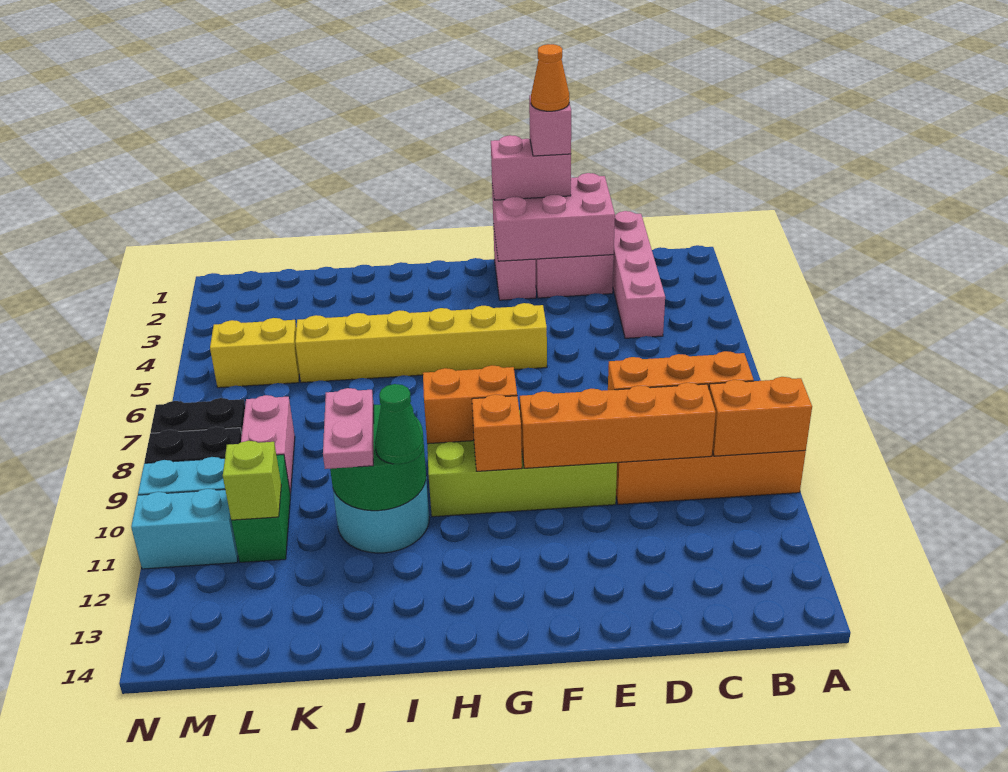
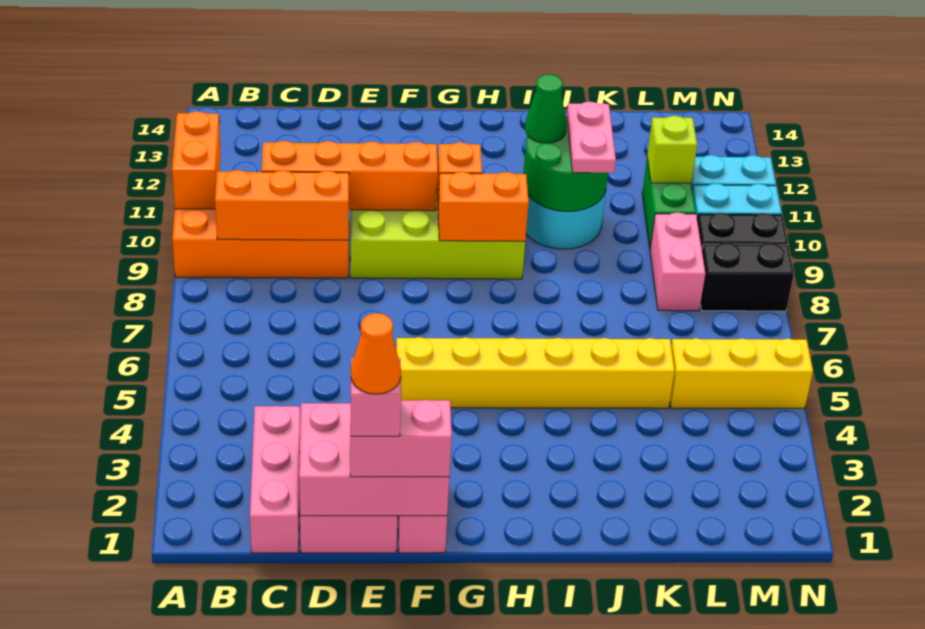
orange brick A10:B10 level 2 -> orange brick A10:A11 level 2
pink brick C1:C4 level 1 -> pink brick C1:C3 level 1
yellow brick L5:M5 level 1 -> yellow brick L5:N5 level 1

